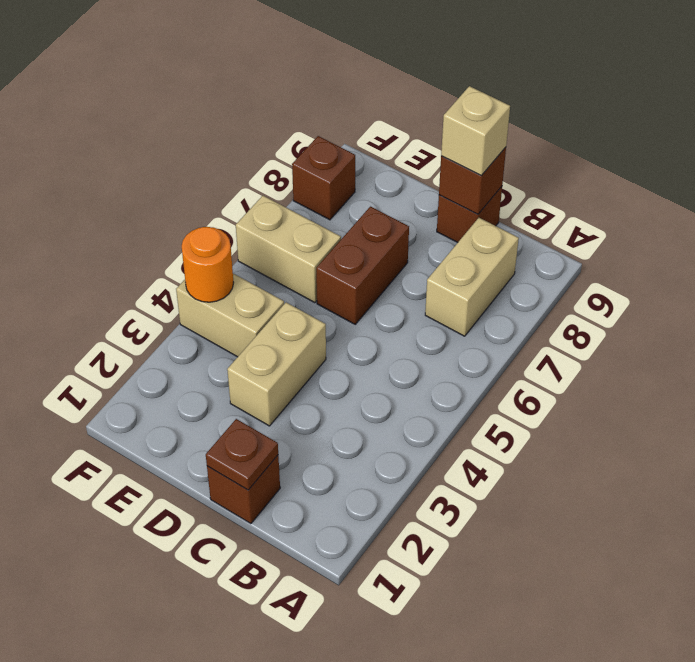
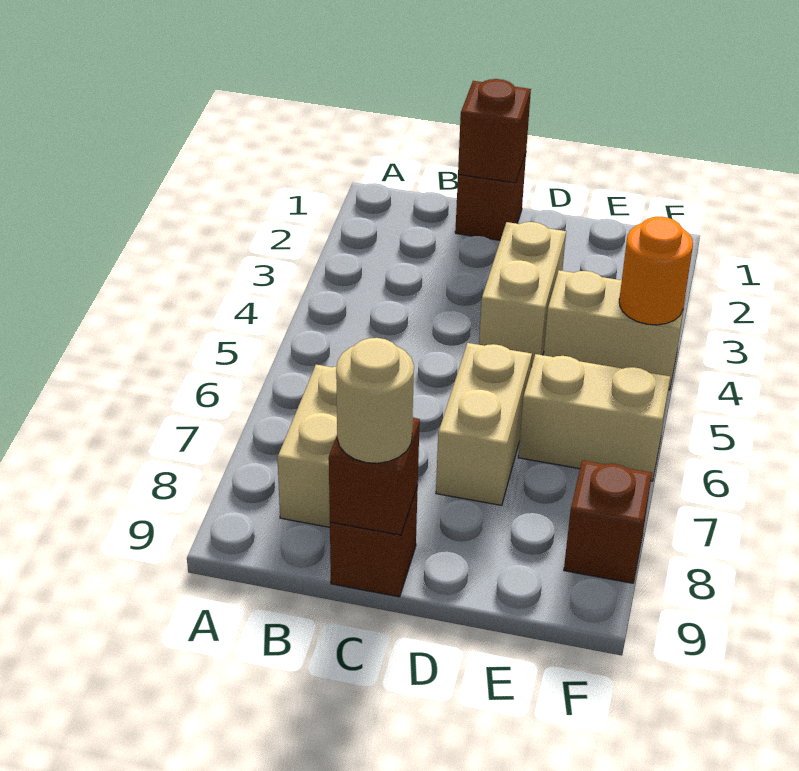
brown plate C1 level 2 -> brown brick C1 level 2
tan brick C9 level 3 -> tan round brick C9 level 3
brown brick D6:D7 level 1 -> tan brick D6:D7 level 1

